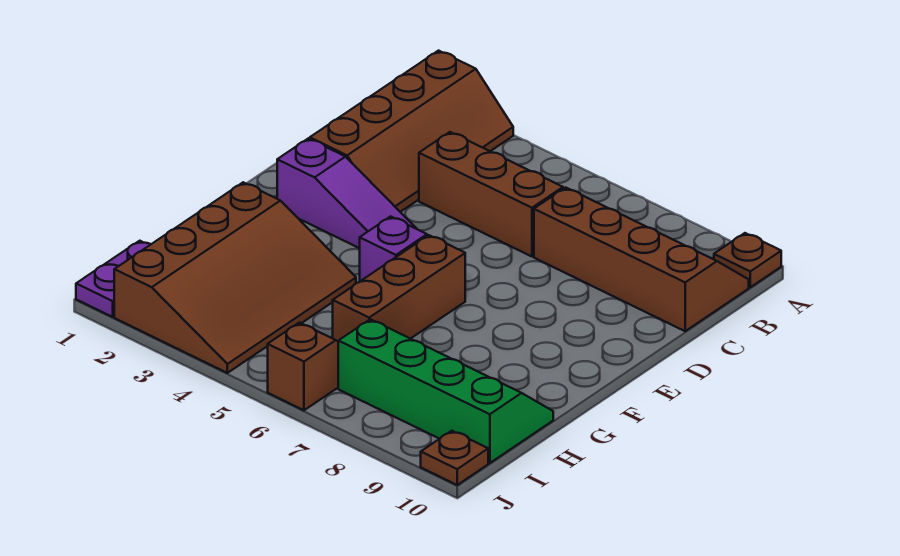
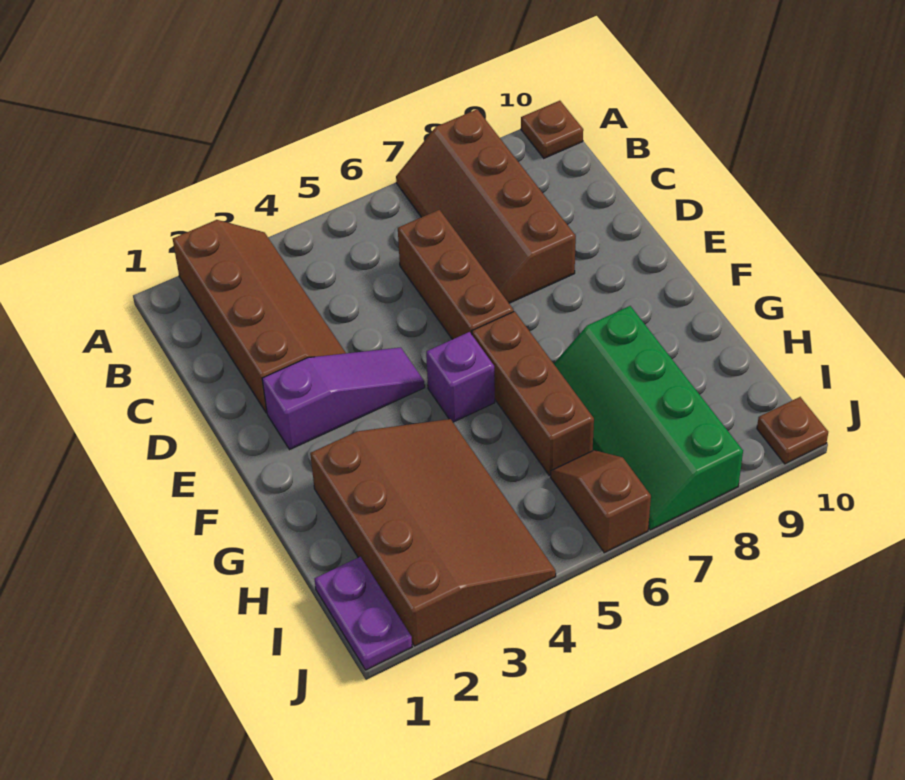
brown slope B7:C10 level 1 top C -> brown slope A7:D8 level 1 top 8
brown brick C4:C6 level 1 -> brown brick C6:E6 level 1
green slope H7:I10 level 1 top I -> green slope G7:J8 level 1 top 8

